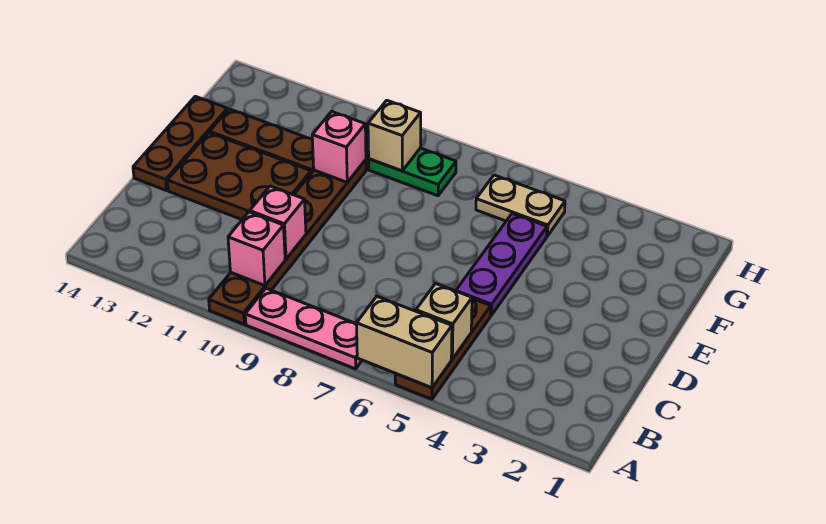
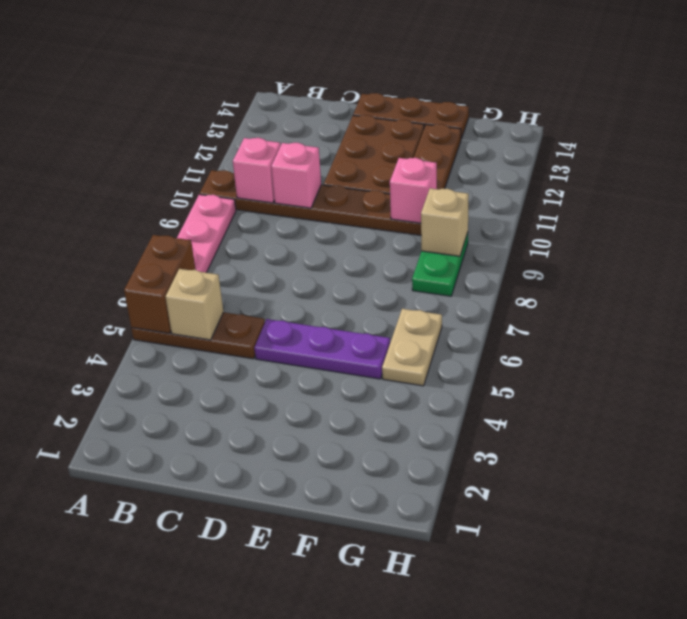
tan brick A5:A6 level 2 -> brown brick A5:A6 level 2

